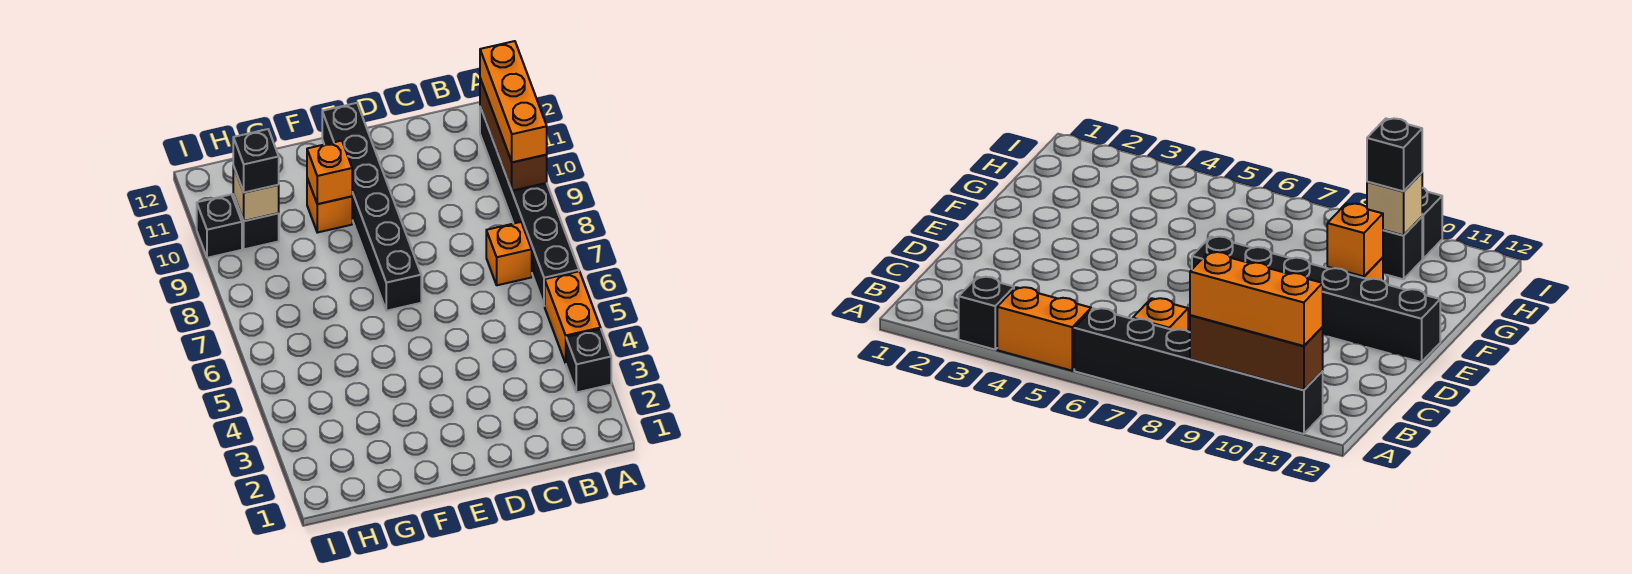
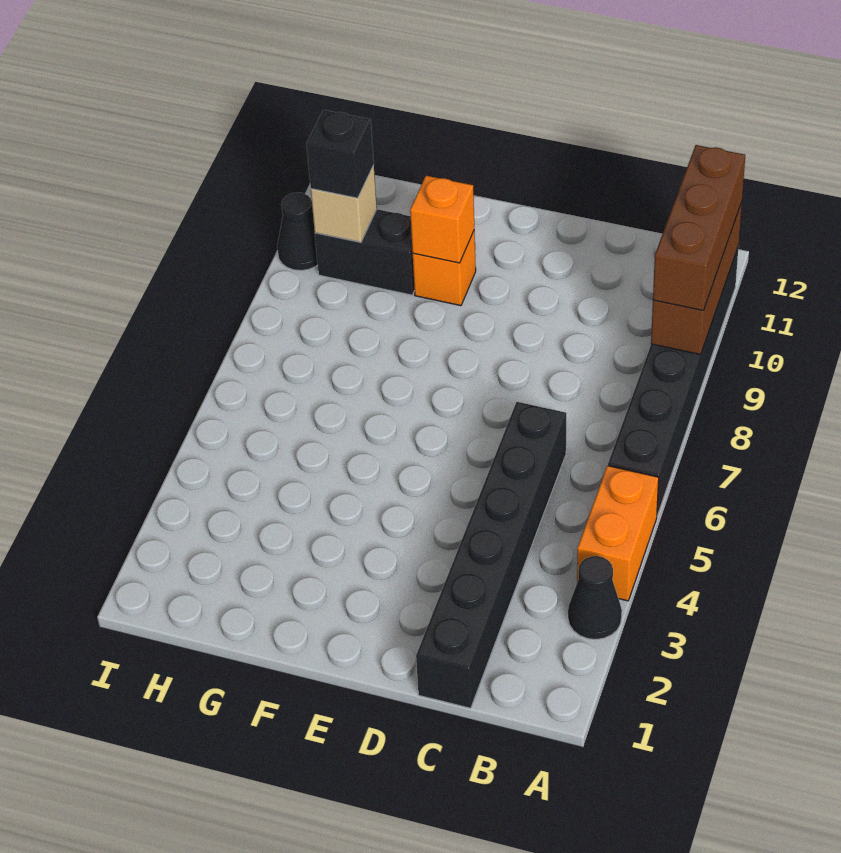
black brick A3 level 1 -> black cone A3 level 1
orange brick A9:A11 level 3 -> brown brick A9:A11 level 3
orange brick B7 level 1 -> none
black brick E7:E12 level 1 -> black brick C1:C6 level 1
black brick H10 level 1 -> black brick G10:H10 level 1
black brick I10 level 1 -> black cone I10 level 1

